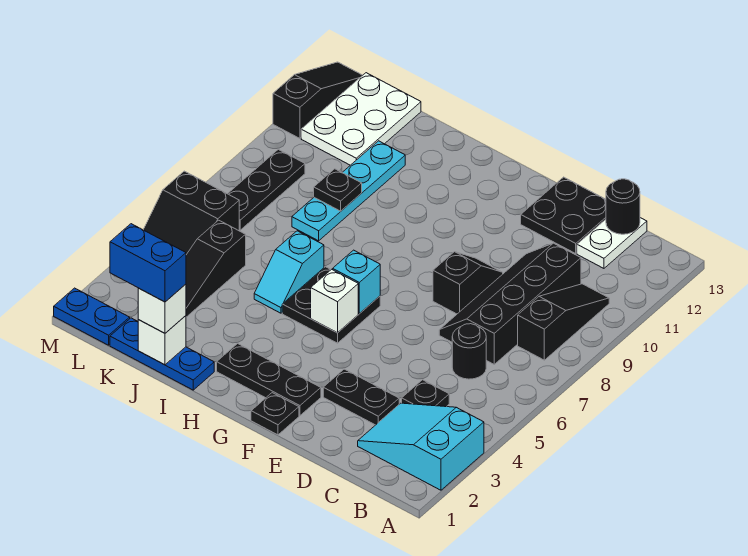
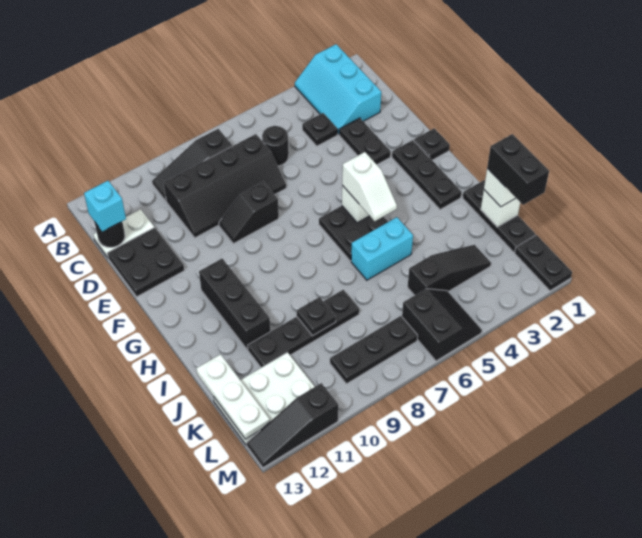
cyan slope A2:C3 level 1 top A -> cyan slope A2:C3 level 1 top 2
none -> white slope G5:H5 level 3 top G
cyan brick G6 level 2 -> cyan brick C13 level 3
none -> black brick G11:I11 level 1
blue plate I1:K1 level 1 -> black plate I1:K1 level 1
cyan slope I5:I6 level 1 top 6 -> cyan brick I5:I6 level 1
blue brick J1:K1 level 4 -> black brick J1:K1 level 4
cyan plate J8:J11 level 1 -> black plate J8:J11 level 1
none -> white plate J13:L13 level 2
blue plate L1:M1 level 1 -> black plate L1:M1 level 1

